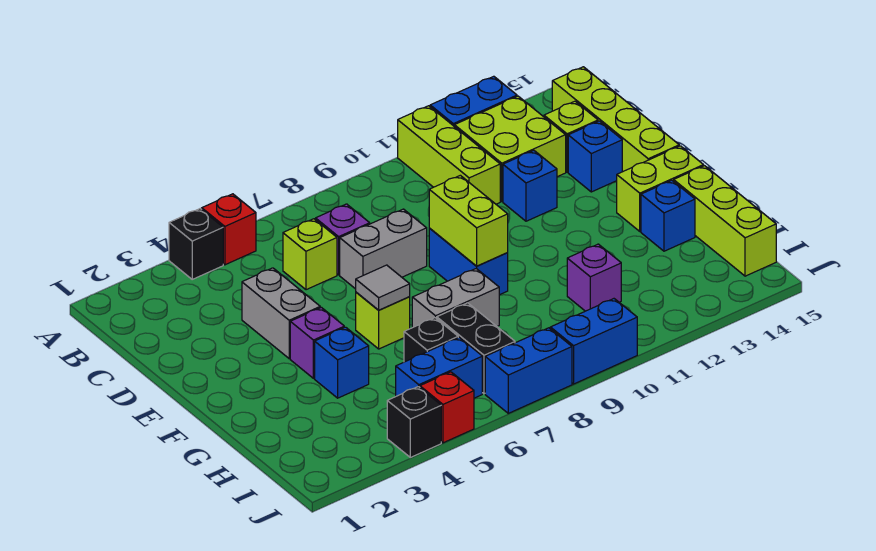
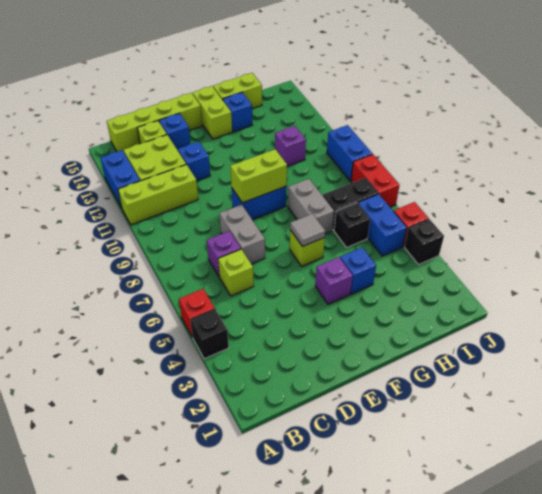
grey brick D4:E4 level 1 -> none
lime brick G15:I15 level 1 -> lime brick G15:H15 level 1
blue brick J7:J8 level 1 -> red brick J7:J8 level 1

